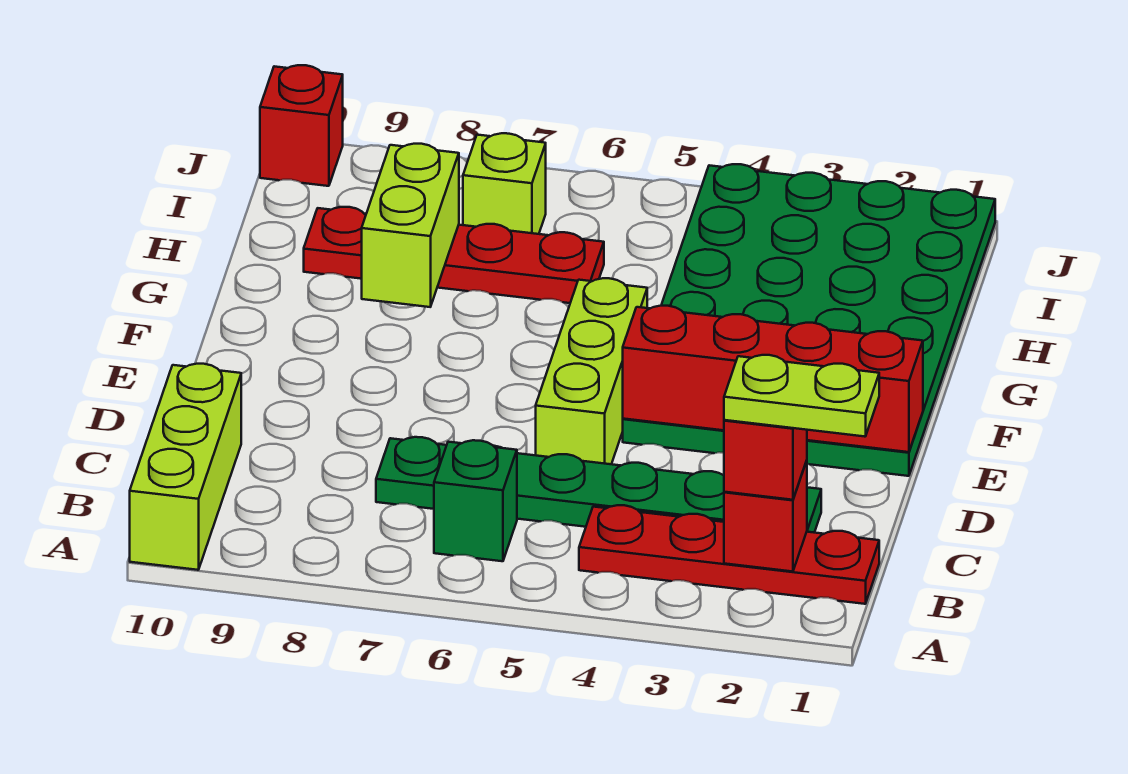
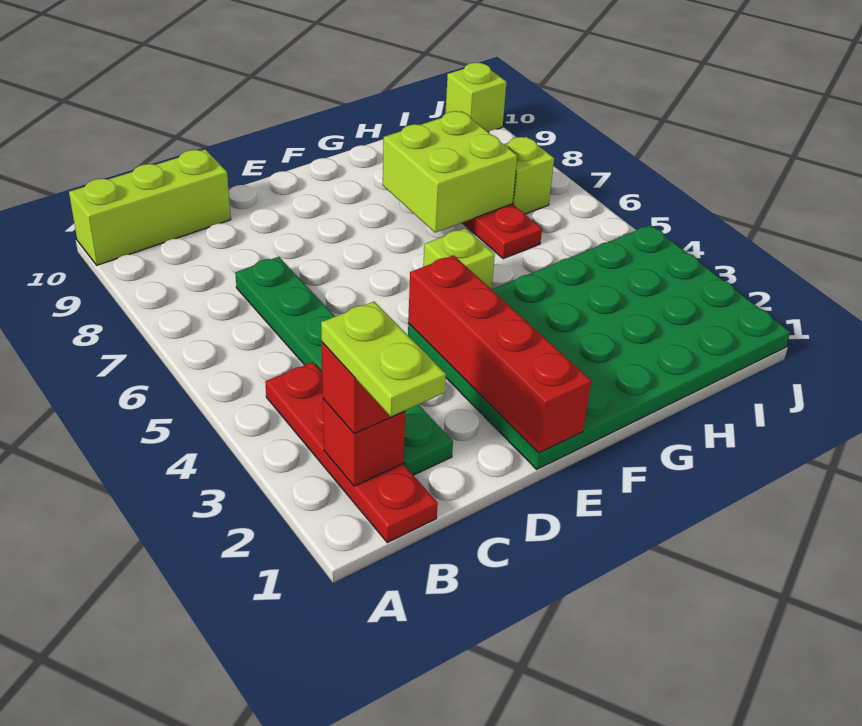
green brick B6 level 1 -> none
lime brick D5:F5 level 1 -> lime brick F5 level 1
lime brick G8:H8 level 2 -> lime brick G7:H8 level 2
red brick J10 level 1 -> lime brick J10 level 1

